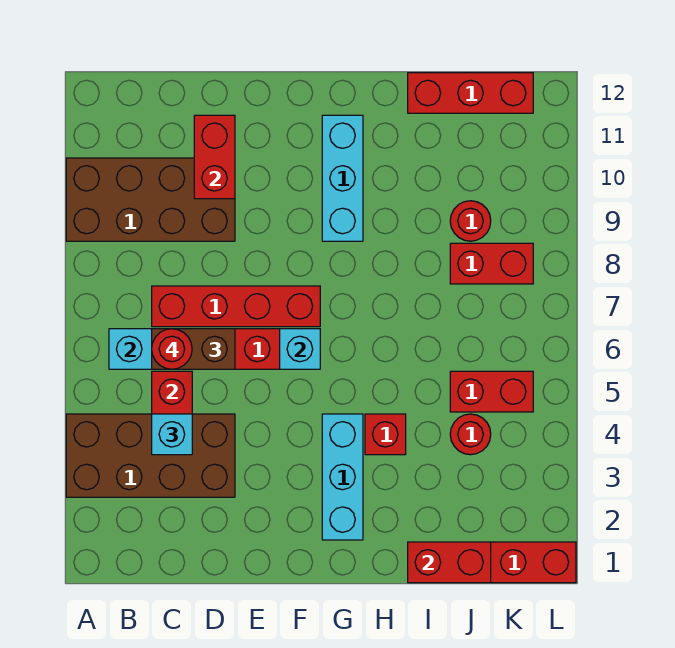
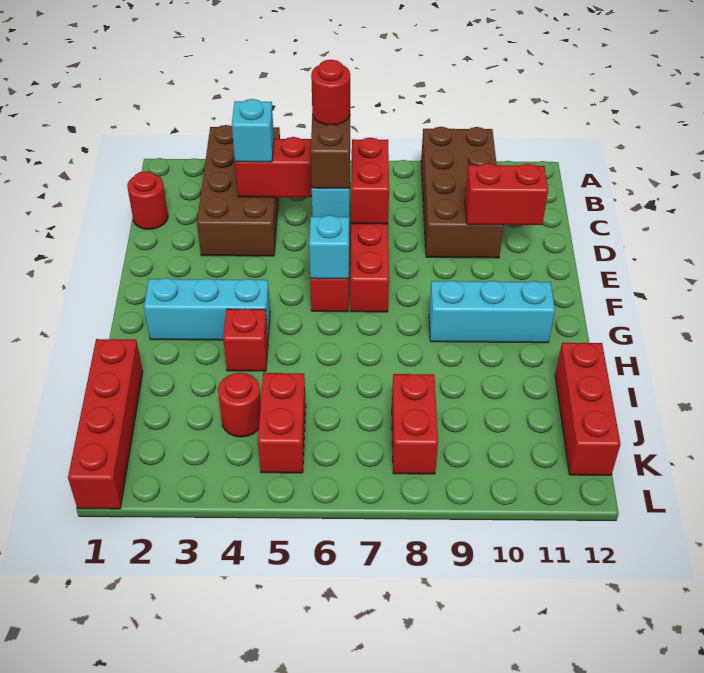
red brick I1:J1 level 2 -> red brick C7:D7 level 2
red round brick J9 level 1 -> red round brick C1 level 1

